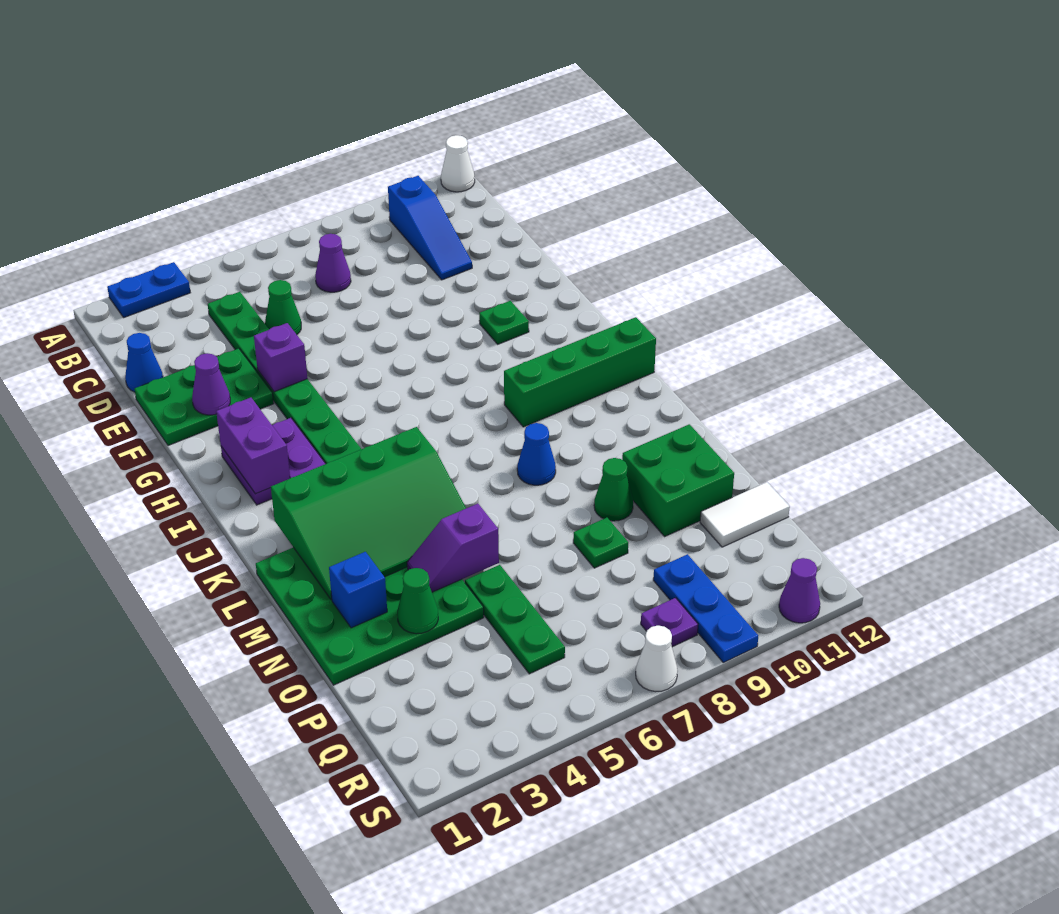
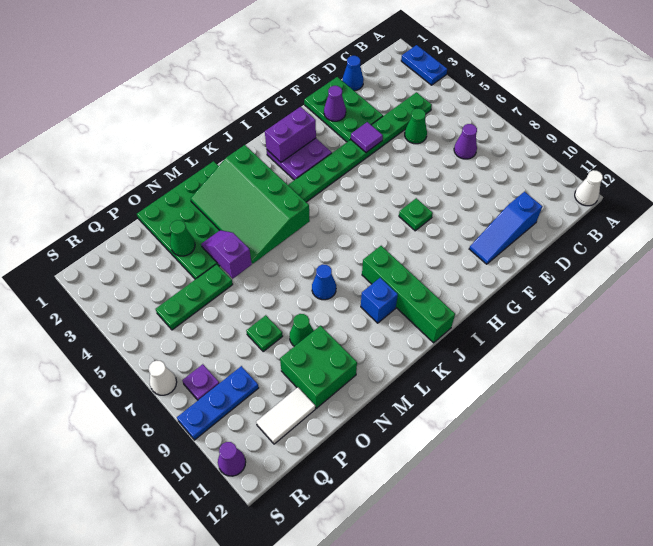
blue slope B10:D10 level 1 top B -> blue slope D11:F11 level 1 top D
purple brick F4 level 2 -> purple tile F4 level 2
green plate G10 level 1 -> green plate G8 level 1
blue brick N2 level 2 -> blue brick K10 level 1
white tile P11:P12 level 1 -> white tile P11:Q11 level 1

